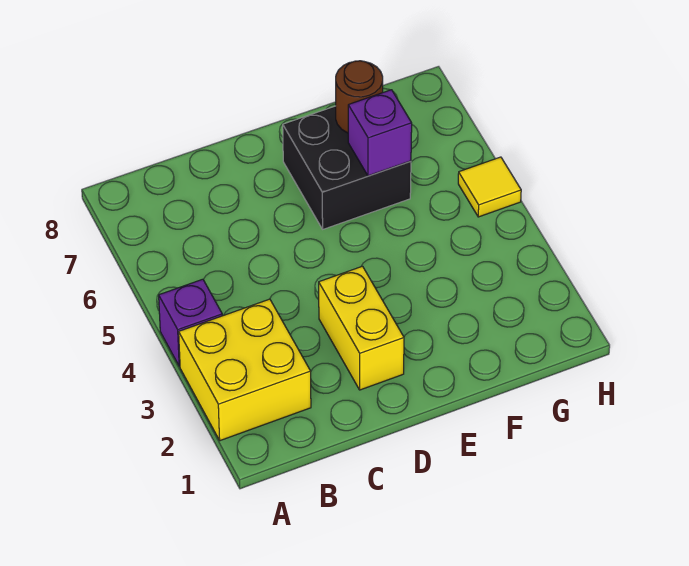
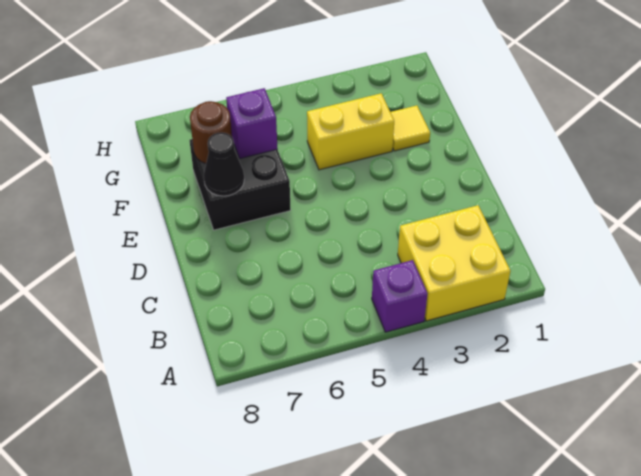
yellow brick D2:D3 level 1 -> yellow brick F3:F4 level 1
none -> black cone E7 level 2
yellow tile H5 level 1 -> yellow tile F2 level 1

